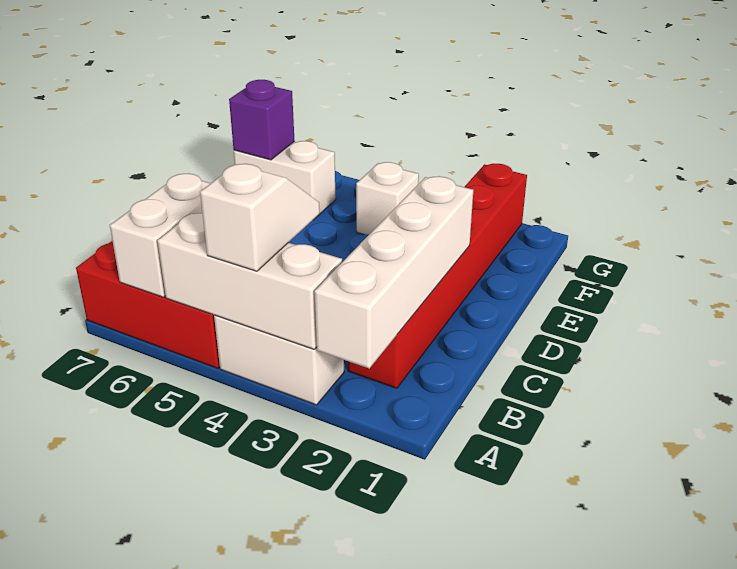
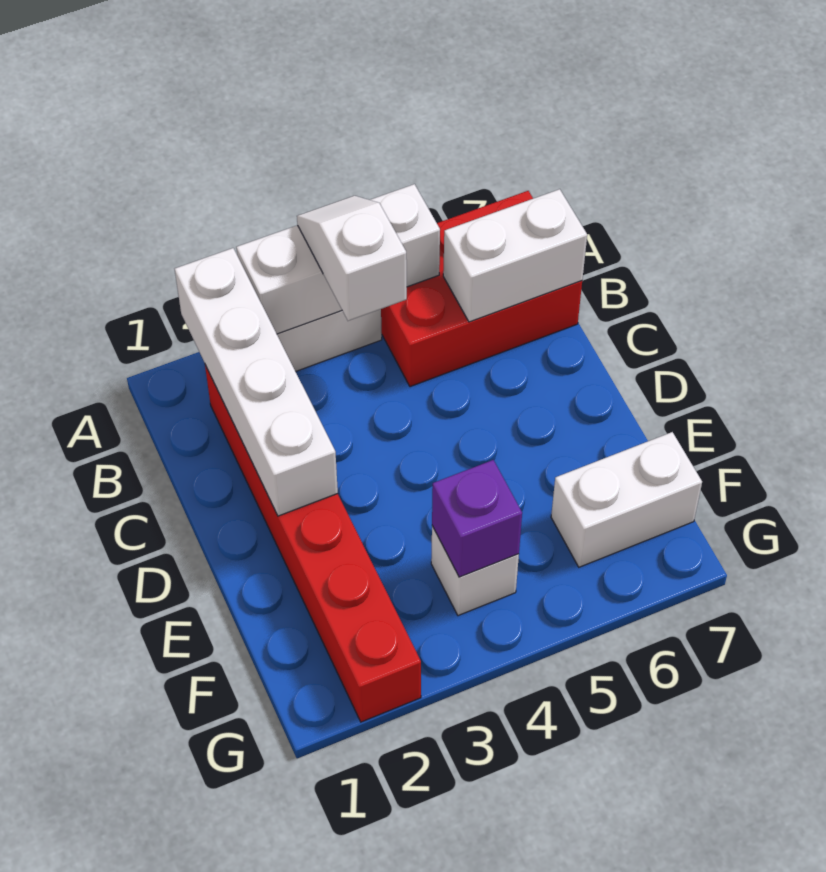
white slope A4:B4 level 3 top A -> white slope A4:B4 level 3 top B
white brick A6:B6 level 2 -> white brick B6:B7 level 2
purple brick F7 level 2 -> purple brick F4 level 2

